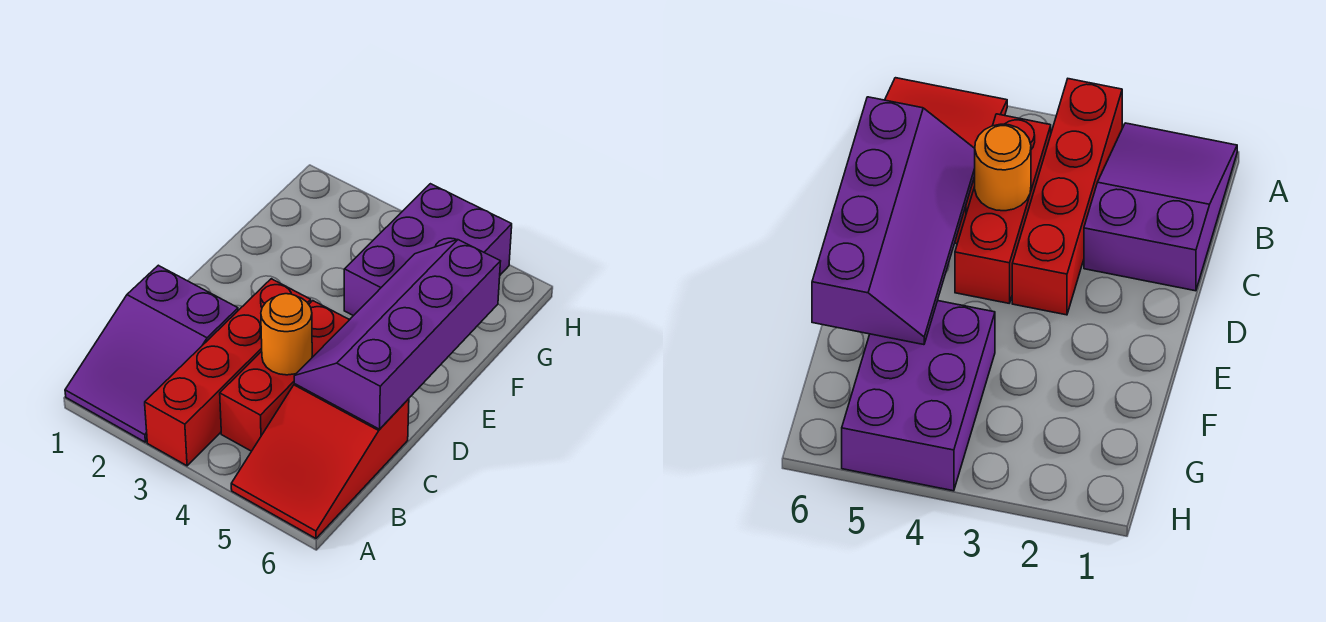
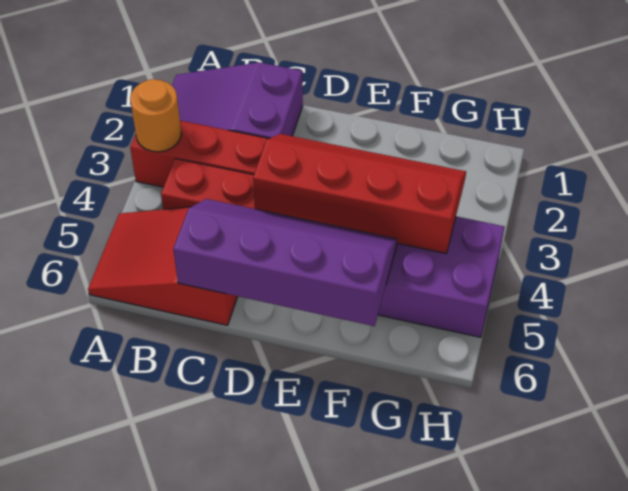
orange round brick C4 level 2 -> orange round brick A3 level 2
none -> red slope D3:G4 level 2 top 4

